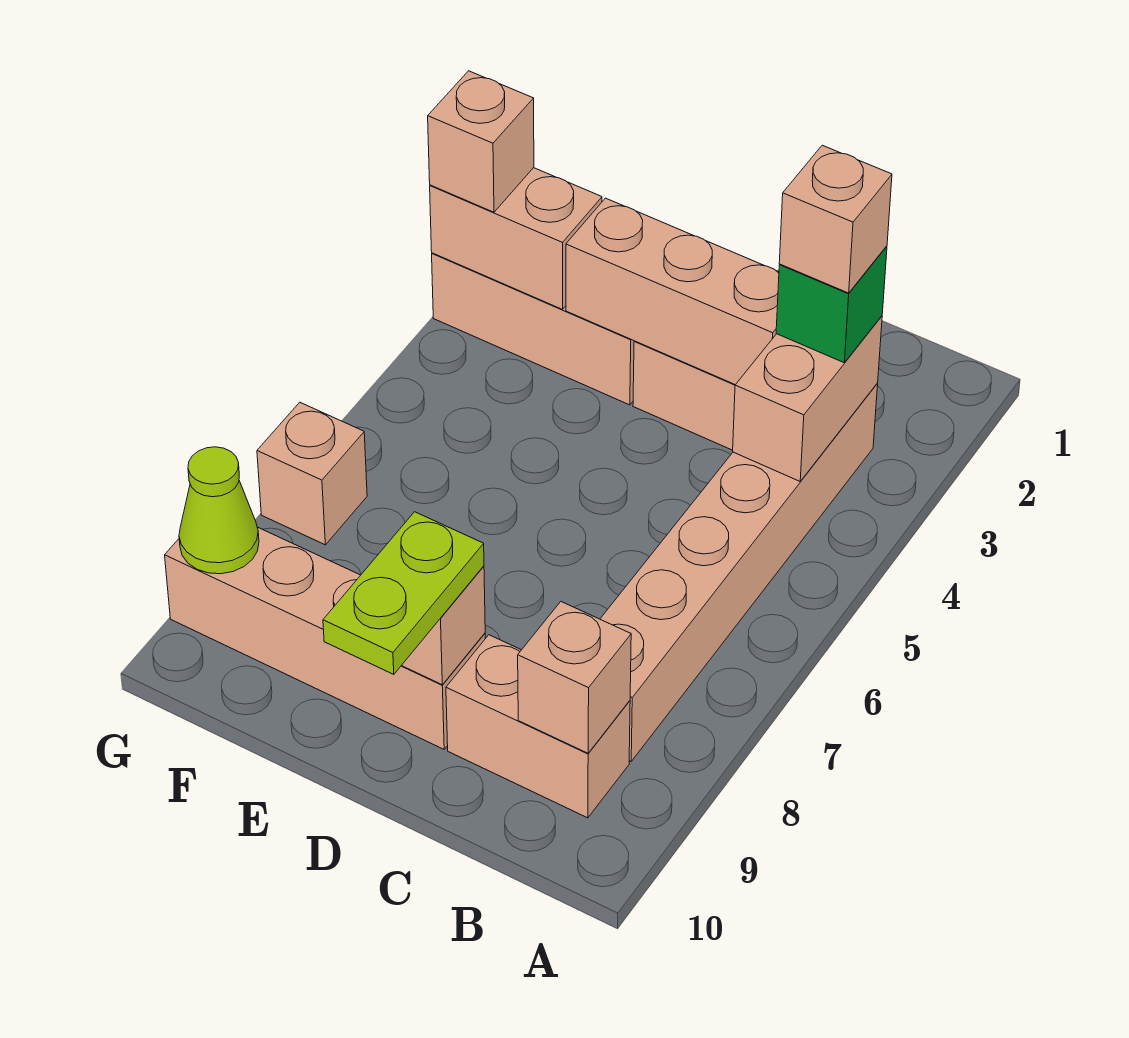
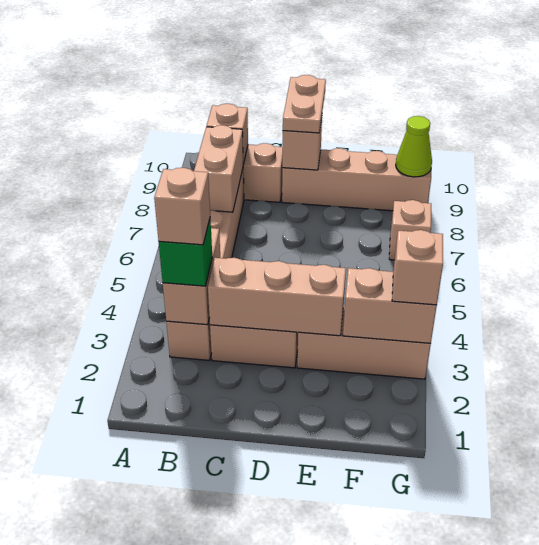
none -> tan brick B7:B8 level 2
lime plate D9:D10 level 3 -> tan plate D9:D10 level 3

